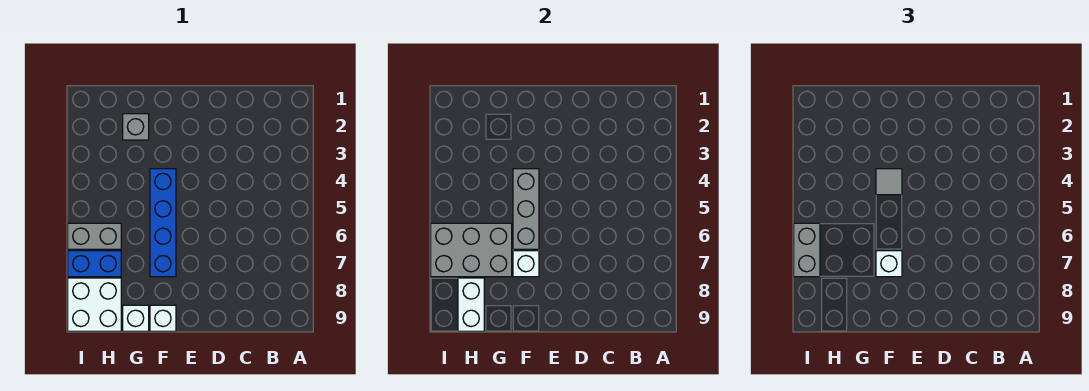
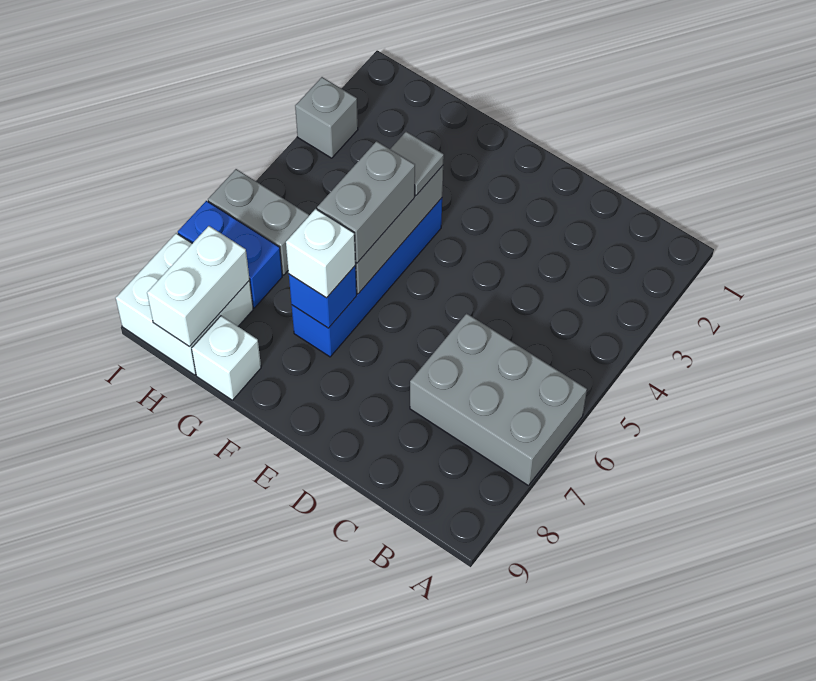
white brick F7 level 2 -> blue brick F7 level 2
white brick F9 level 1 -> none
grey brick G2 level 1 -> grey brick I3 level 1
grey brick G6:I7 level 2 -> grey brick A6:C7 level 1
grey brick I6:I7 level 3 -> grey brick F5:F6 level 3

